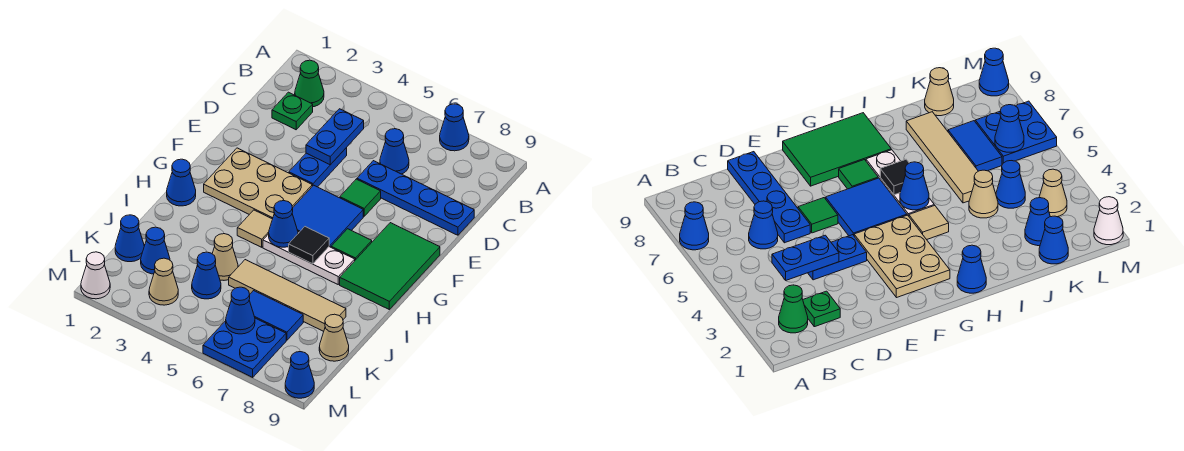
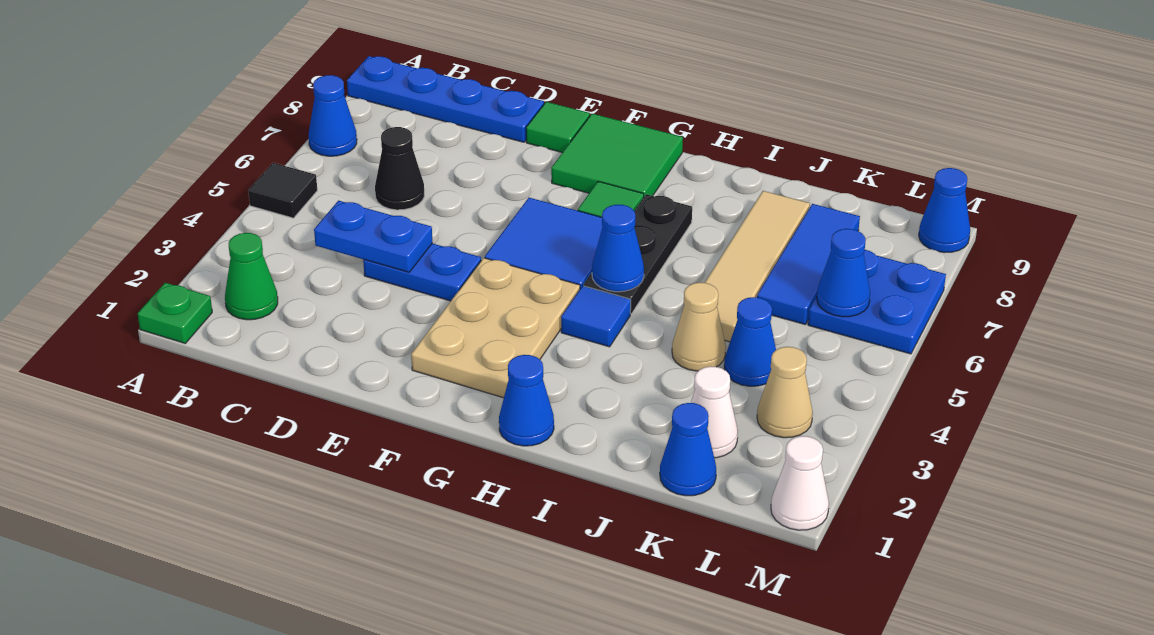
green plate C2 level 1 -> green plate A1 level 1
blue cone C6 level 1 -> black cone C6 level 1
blue plate D6:D9 level 1 -> blue plate A9:D9 level 1
green tile E6 level 1 -> green tile E9 level 1
green tile F8:H9 level 1 -> green tile F8:G9 level 1
tan tile H4 level 1 -> blue tile H4 level 1
white plate H5:H7 level 1 -> black plate H5:H7 level 1
black tile H6 level 2 -> black tile A5 level 1
blue cone K2 level 1 -> white cone K2 level 1
blue tile K6:K7 level 1 -> blue tile K6:K8 level 1
tan cone K9 level 1 -> none

